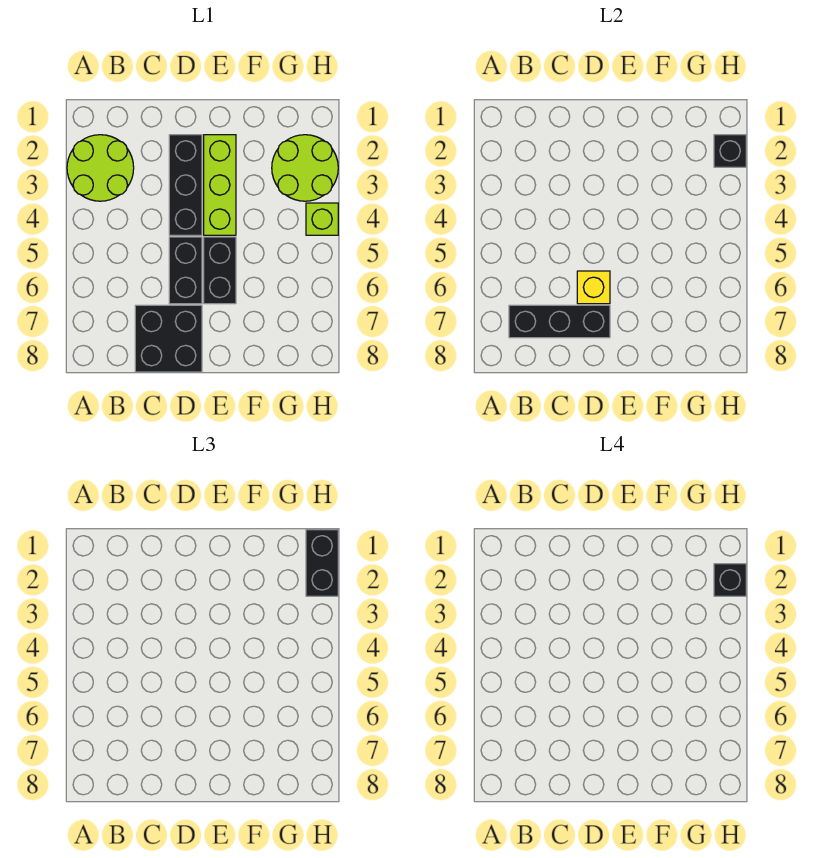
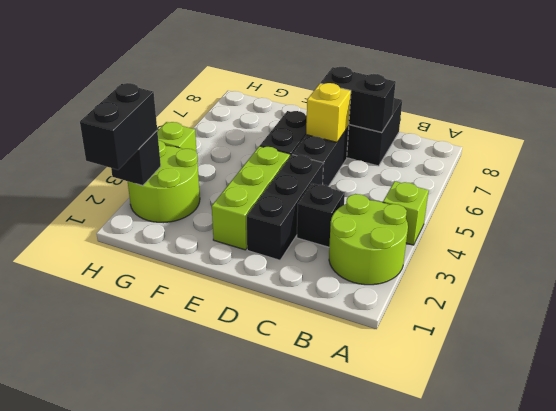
none -> lime brick A4 level 1
black brick B7:D7 level 2 -> black brick C7:D7 level 2
black brick H2 level 4 -> black brick C3 level 1

